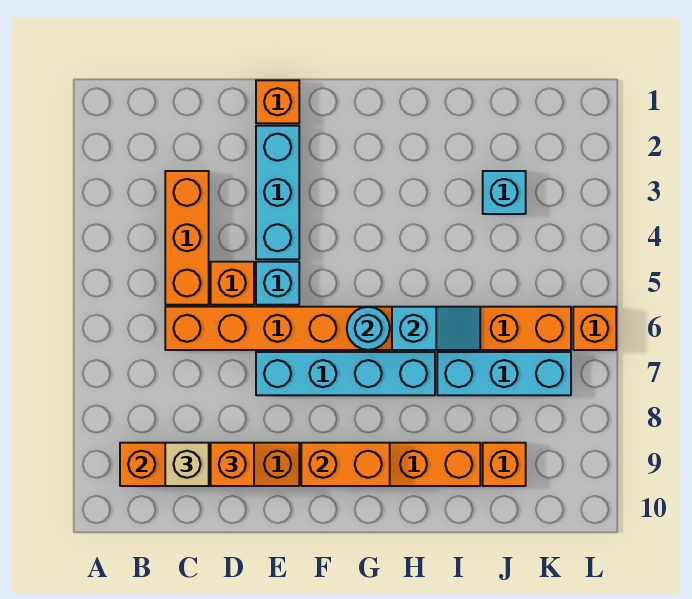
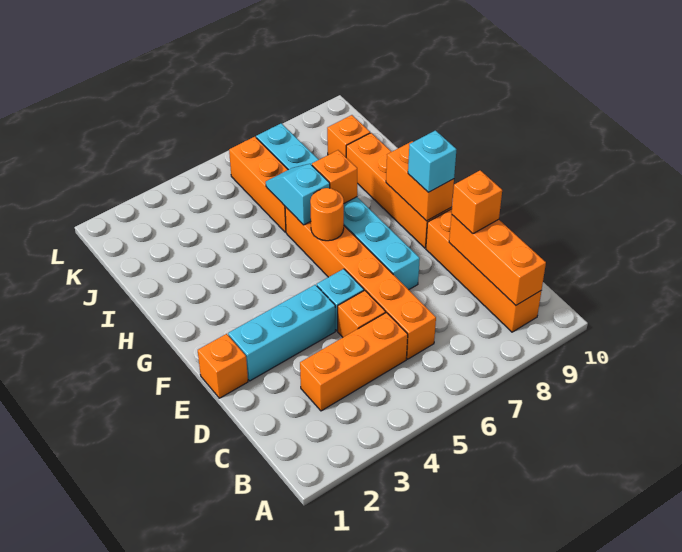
tan brick C9 level 3 -> none
cyan round brick G6 level 2 -> orange round brick G6 level 2
cyan brick J3 level 1 -> cyan brick F9 level 3
orange brick L6 level 1 -> orange brick H7 level 2

